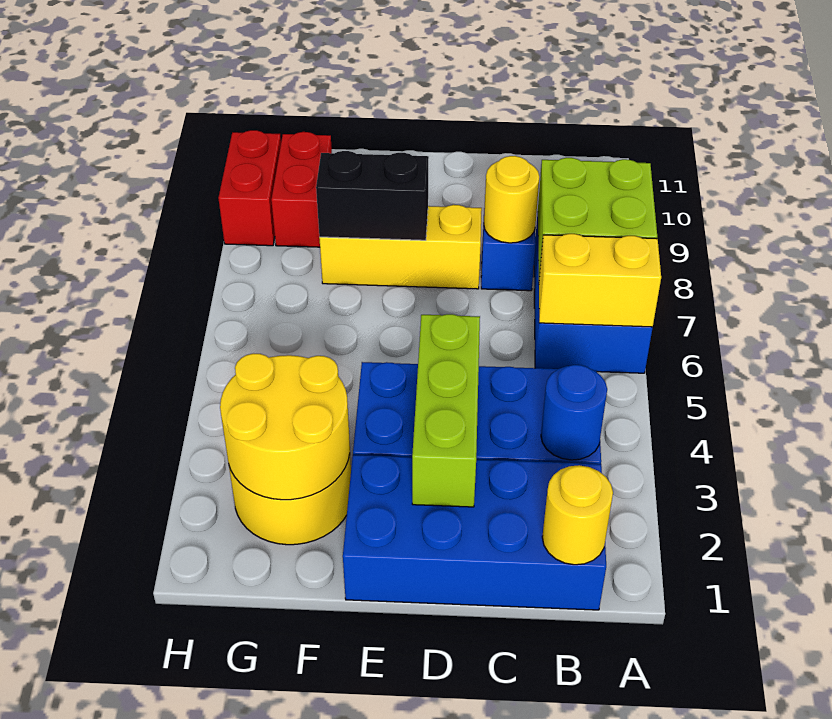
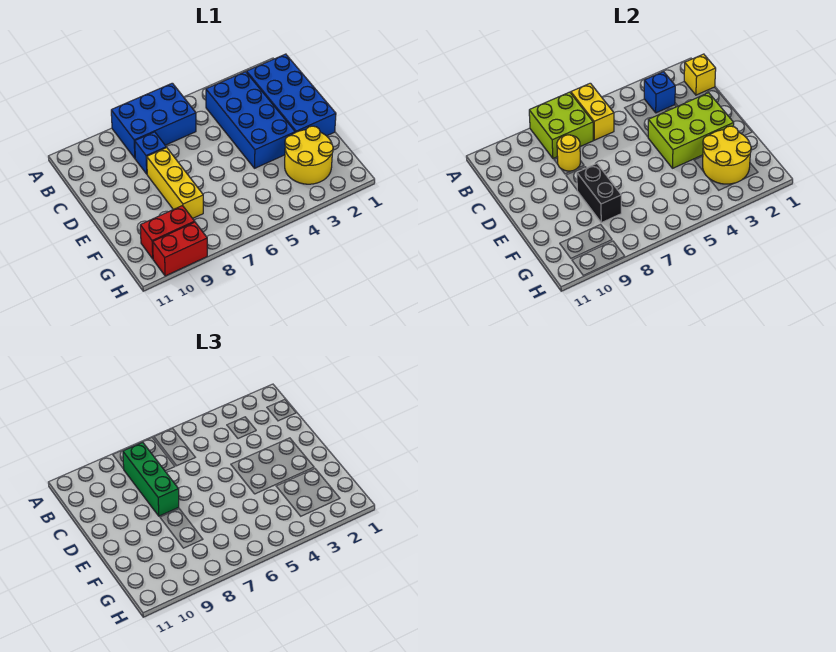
yellow round brick B1 level 2 -> yellow brick B1 level 2
blue round brick B3 level 2 -> blue brick B3 level 2
none -> green brick B8:D8 level 3
lime brick D2:D4 level 2 -> lime brick D2:E4 level 2

